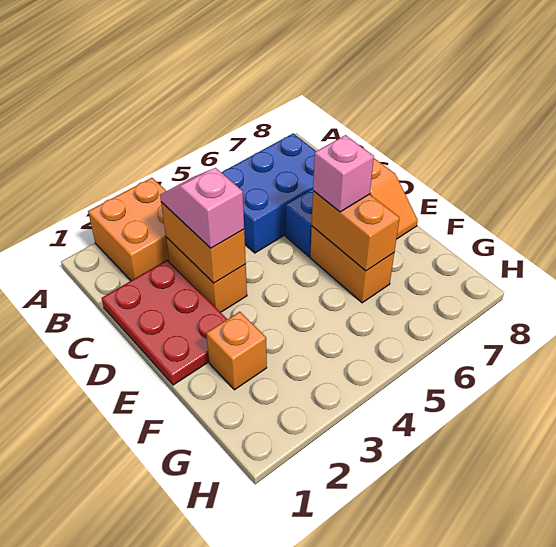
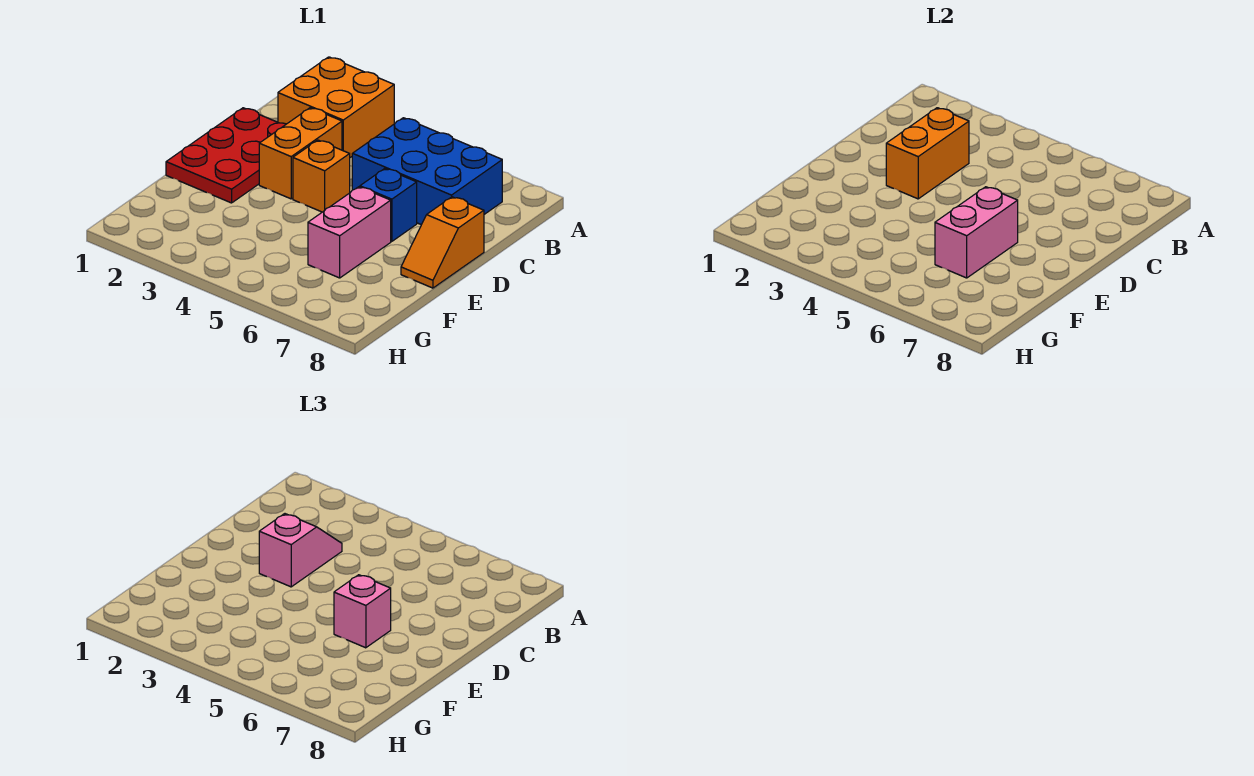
orange brick E6:F6 level 1 -> pink brick E6:F6 level 1
orange brick E6:F6 level 2 -> pink brick E6:F6 level 2
orange brick F2 level 1 -> orange brick D4 level 1

